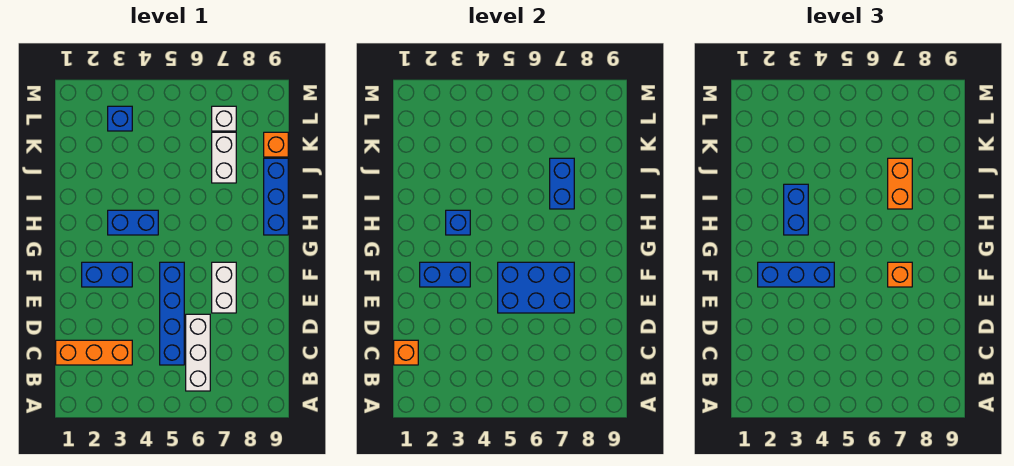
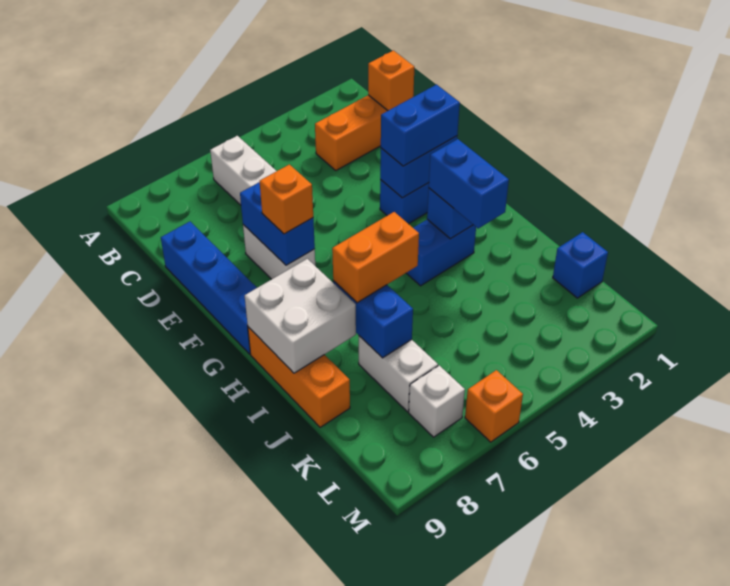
blue brick C5:F5 level 1 -> blue brick D9:G9 level 1
blue brick E5:F7 level 2 -> blue brick E7:F7 level 2
blue brick F2:F4 level 3 -> blue brick F2:F3 level 3
none -> white brick H8:I9 level 2
blue brick H9:J9 level 1 -> orange brick H9:J9 level 1
orange brick I7:J7 level 3 -> orange brick I6:I7 level 3
orange brick K9 level 1 -> orange brick M6 level 1
blue brick L3 level 1 -> blue brick K1 level 1

